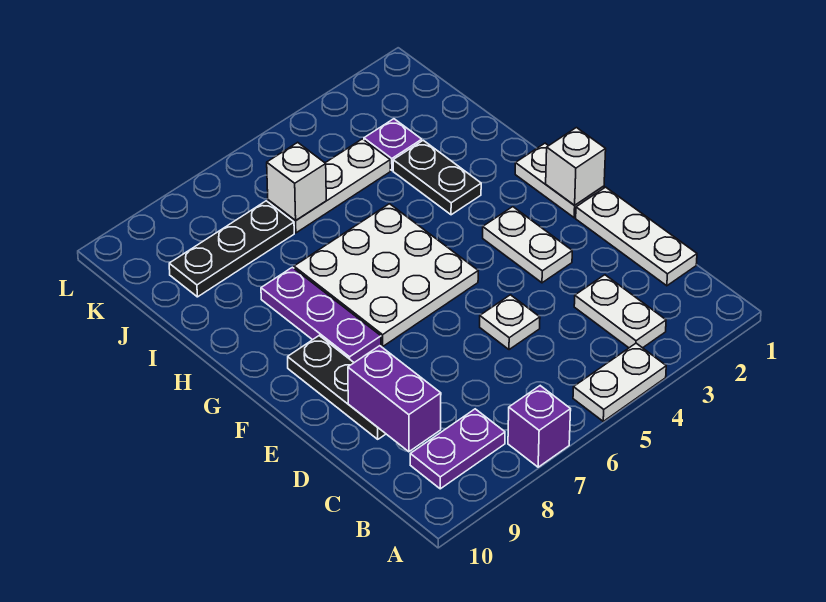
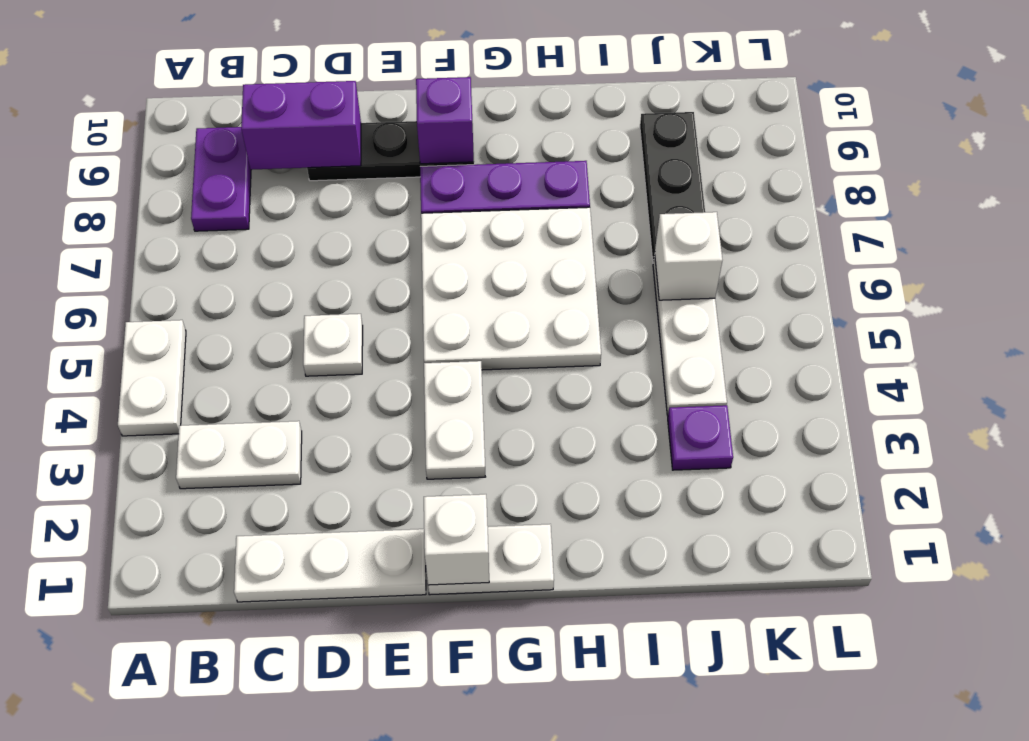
purple brick A7 level 1 -> purple brick F9 level 2
white plate E3:F3 level 1 -> white plate F3:F4 level 1
black plate H3:I3 level 1 -> none

